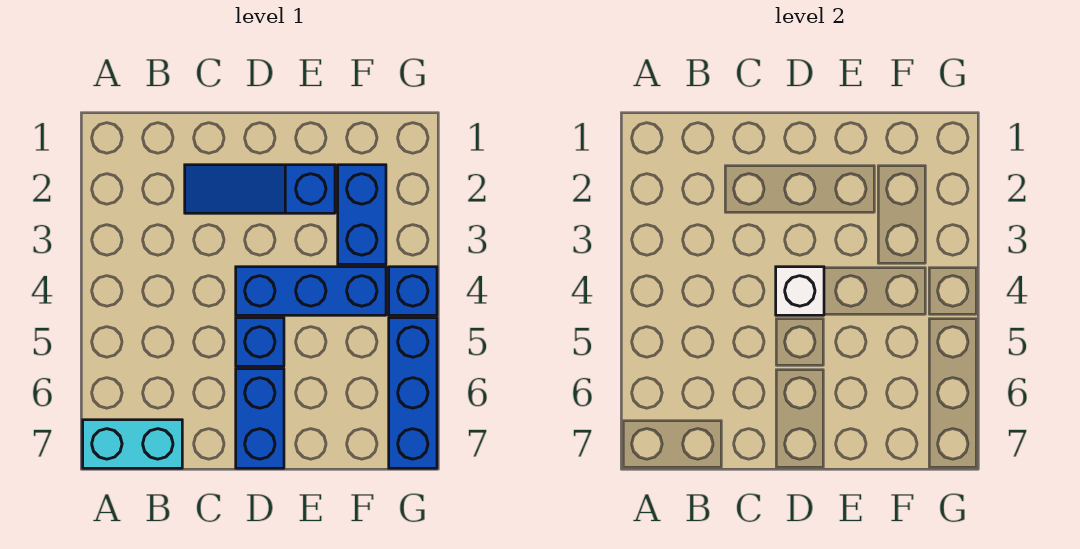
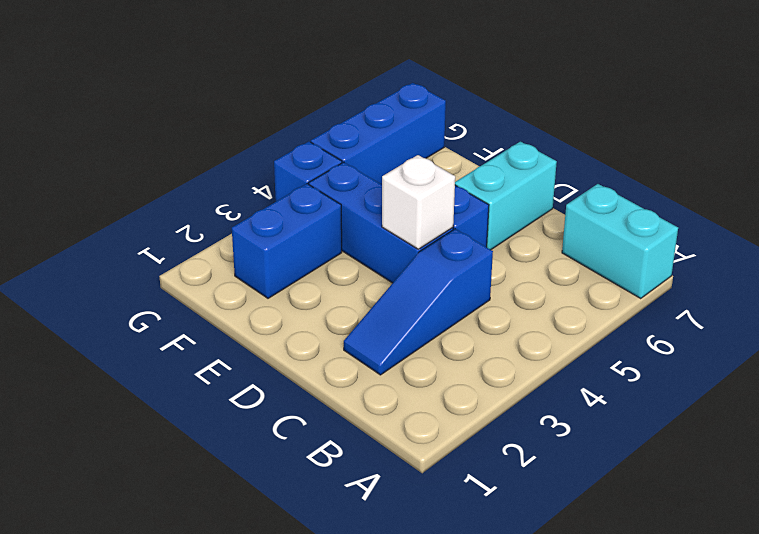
blue slope C2:E2 level 1 top E -> blue slope C2:C4 level 1 top 4
blue brick D6:D7 level 1 -> cyan brick D6:D7 level 1

